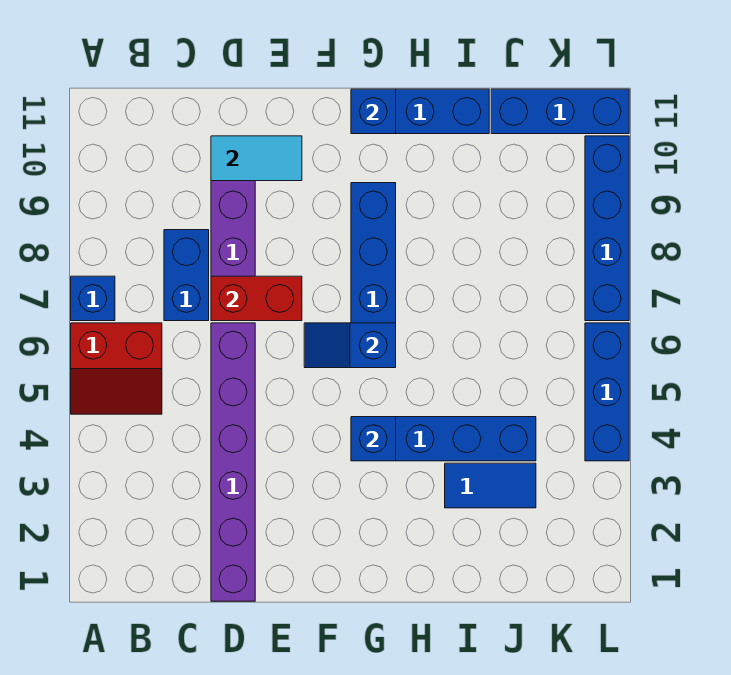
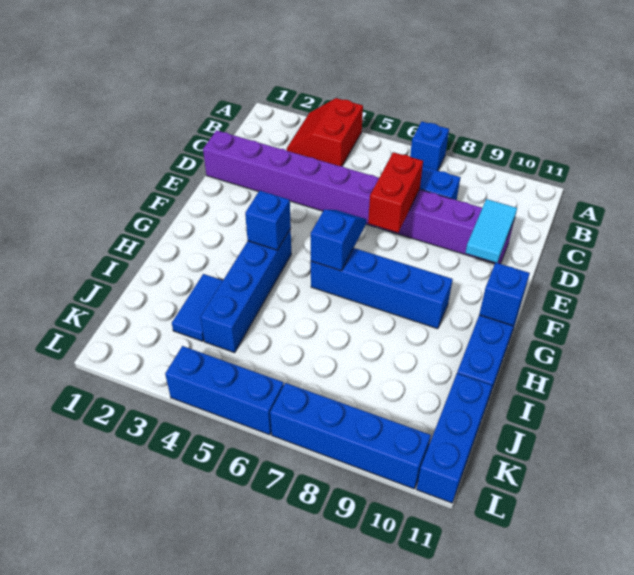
red slope A5:B6 level 1 top 6 -> red slope A3:B4 level 1 top 4

